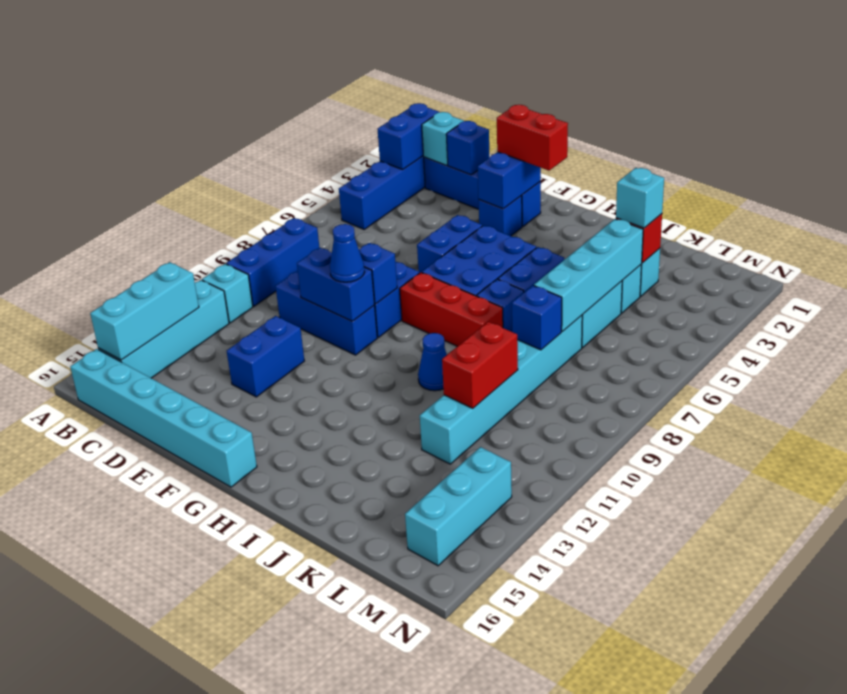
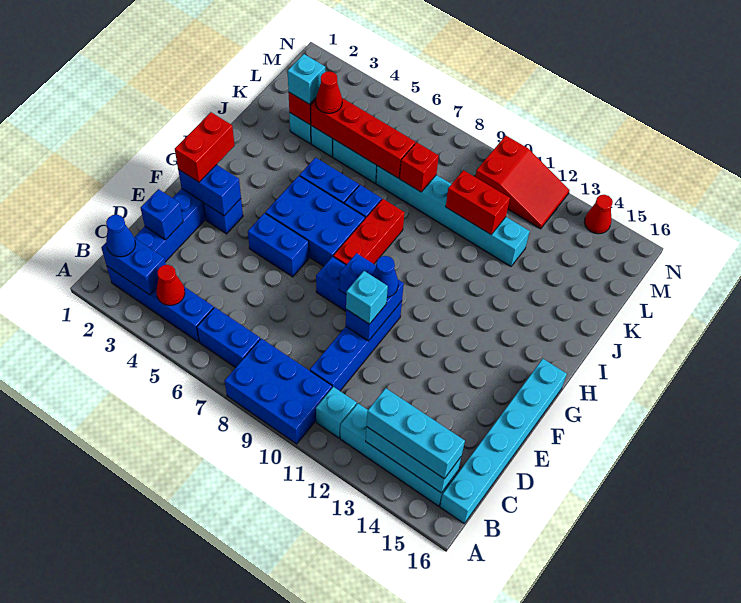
none -> red cone B4 level 2
blue brick B8:B10 level 1 -> blue brick A8:B10 level 1
cyan brick C2 level 2 -> cyan brick E10 level 3
blue brick D10:F10 level 1 -> blue brick C10:F10 level 1
blue brick E12:E13 level 1 -> blue brick B6:B7 level 1
blue cone I10 level 1 -> blue cone B2 level 3
cyan brick K4:K7 level 2 -> red brick K4:K7 level 2
none -> red cone K4 level 3
blue brick K8 level 2 -> red brick K8 level 2
none -> red slope M10:N12 level 1 top 10
cyan brick M13:M15 level 1 -> cyan brick B13:B15 level 3
none -> red cone N14 level 1

